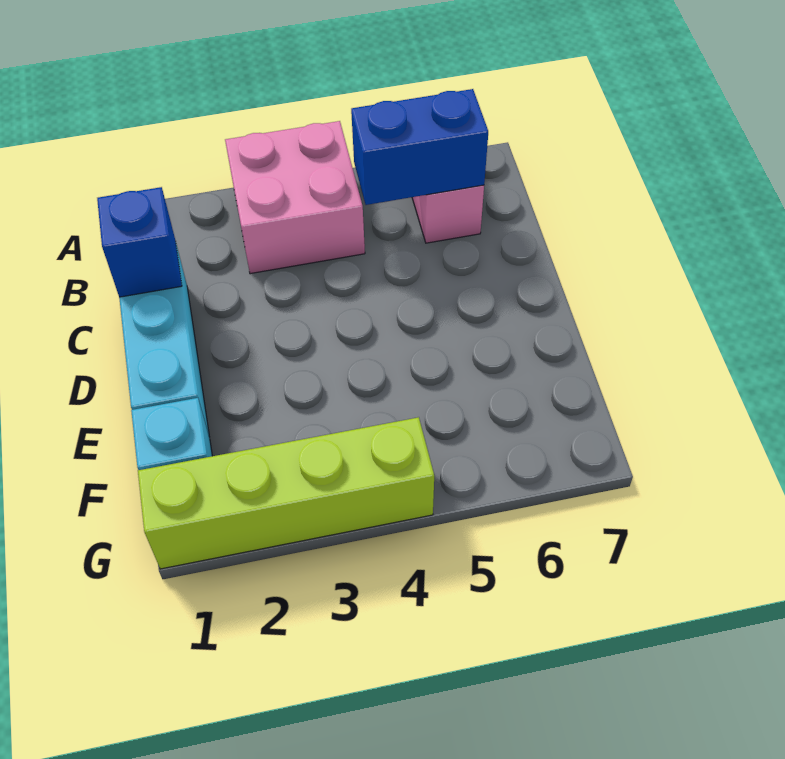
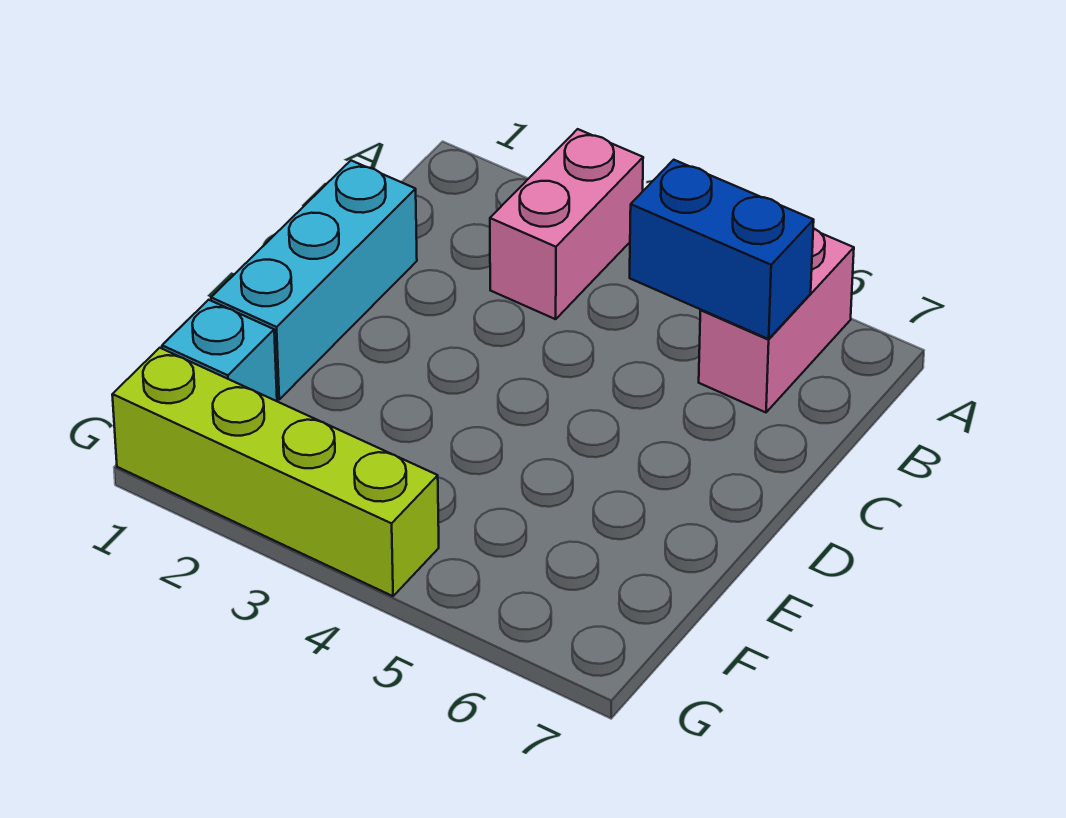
pink brick A3:B4 level 1 -> pink brick A3:B3 level 1
blue brick C1 level 2 -> none

